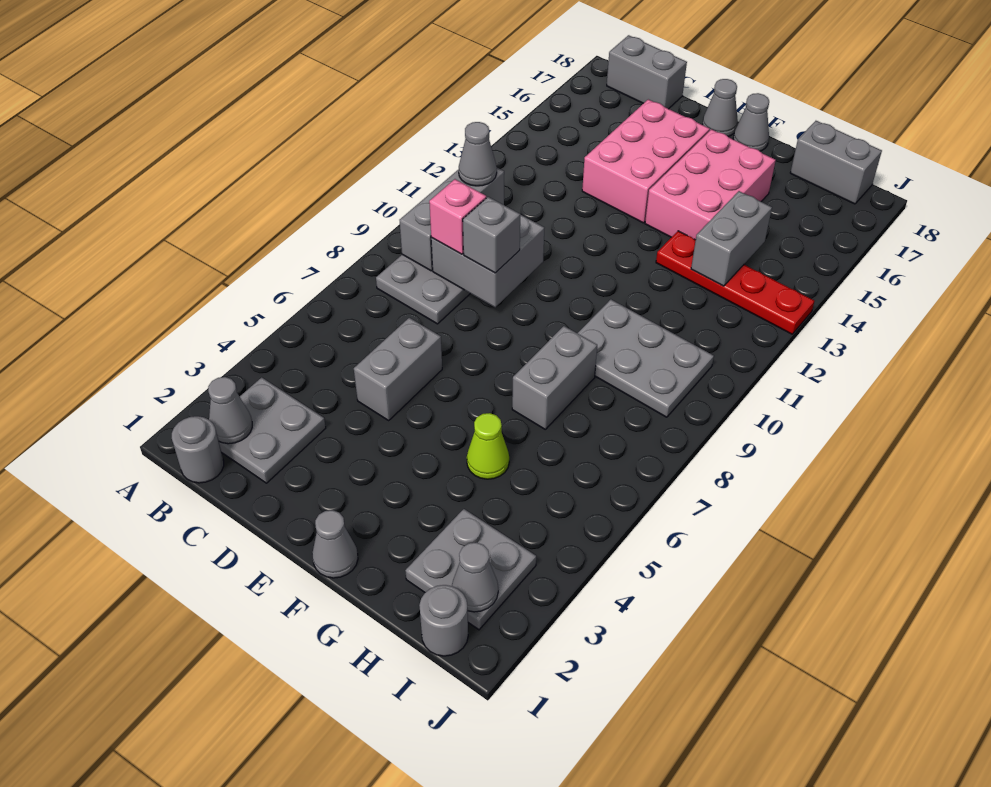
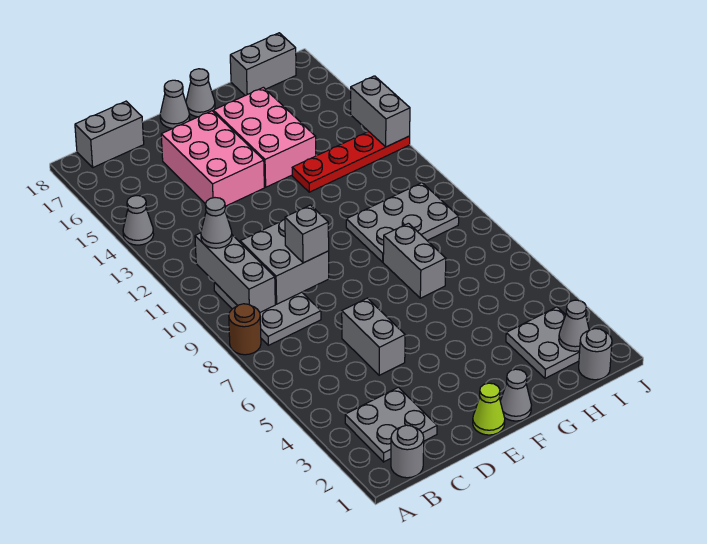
none -> brown round brick A8 level 1
grey cone B2 level 2 -> grey cone A14 level 1
pink brick C9 level 3 -> none
lime cone G5 level 1 -> lime cone E1 level 1
grey brick H13:H14 level 2 -> grey brick J13:J14 level 2

